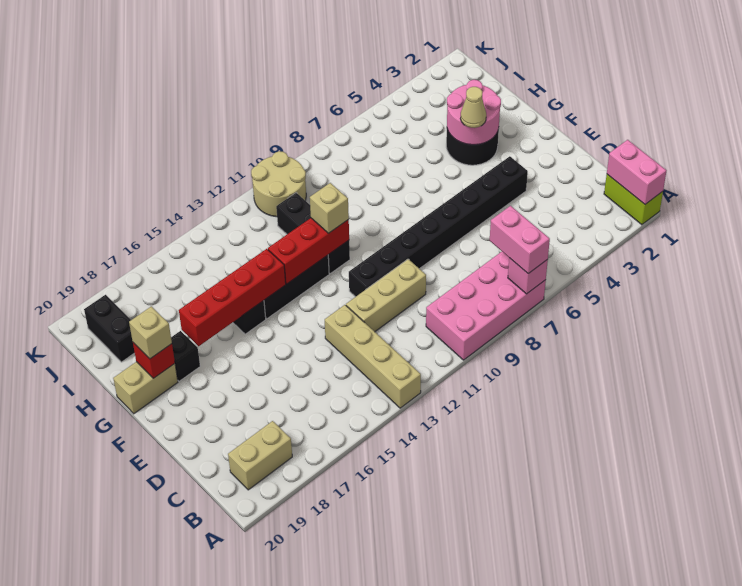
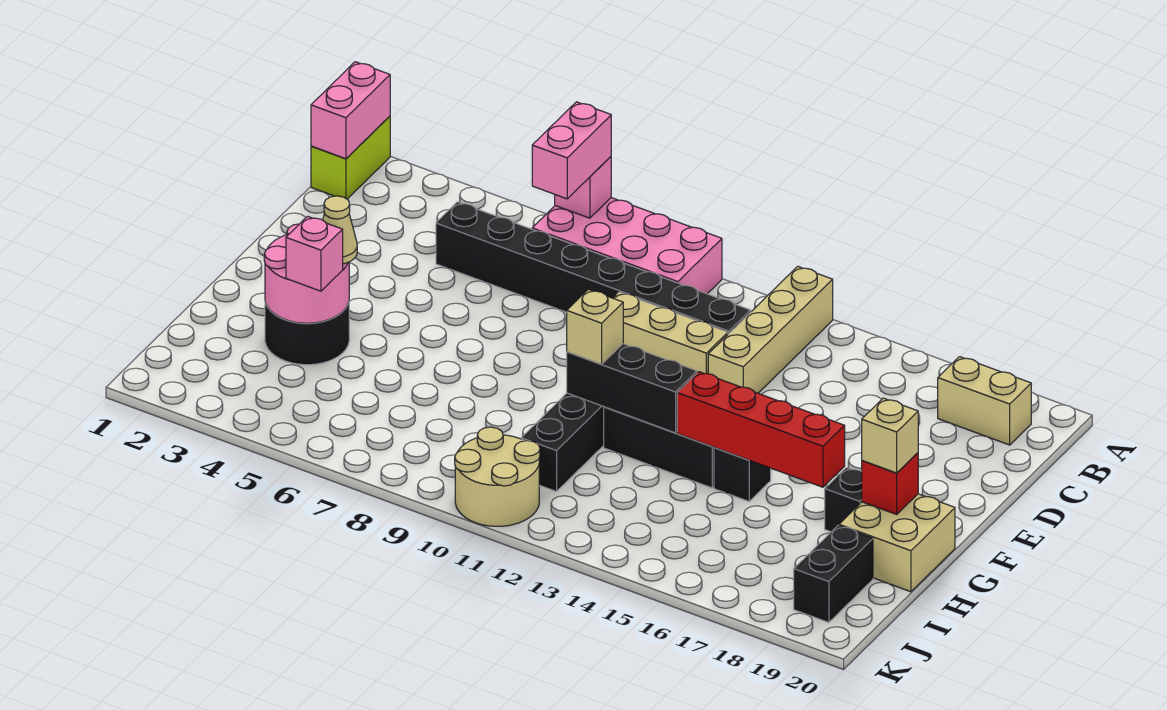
black brick E4:E11 level 1 -> black brick C5:C12 level 1
red brick G11:G13 level 2 -> black brick G11:G13 level 2
tan brick G19:G20 level 1 -> tan brick G19:H20 level 1
none -> pink brick H4 level 3

